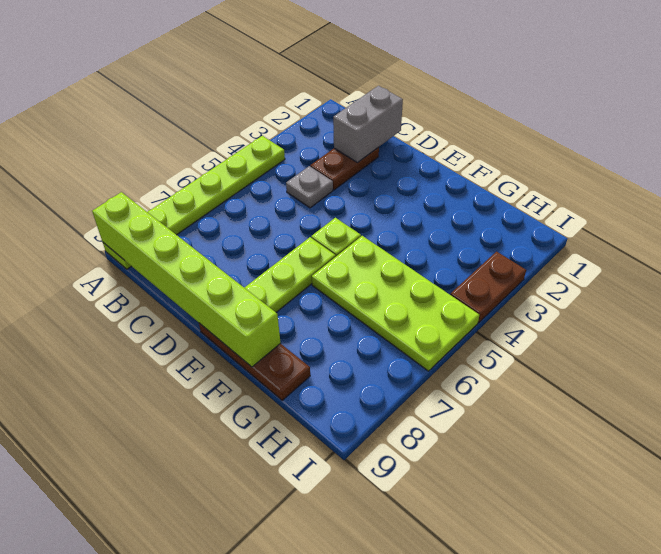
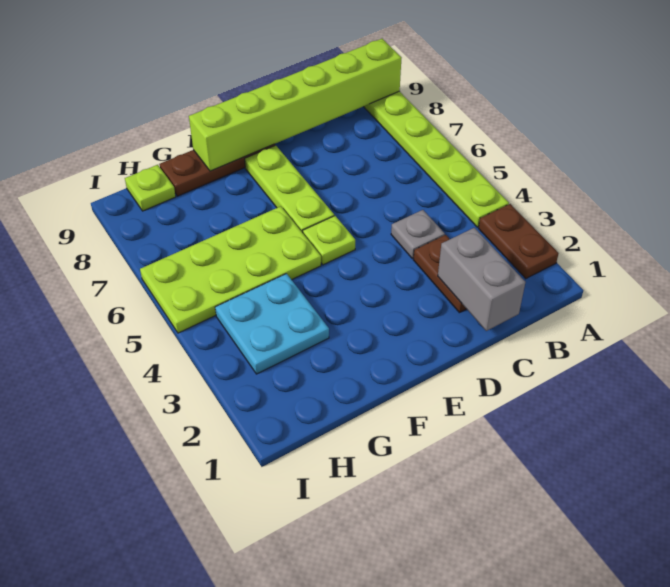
none -> cyan plate G3:H4 level 1
none -> lime plate H9 level 1
brown plate I3:I4 level 1 -> brown plate A2:A3 level 1

